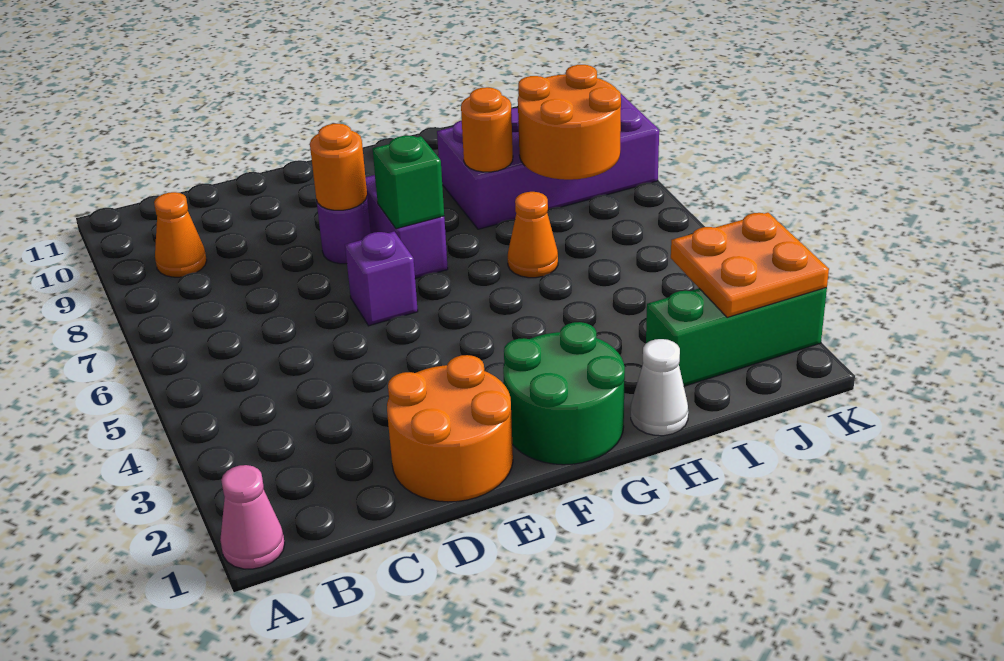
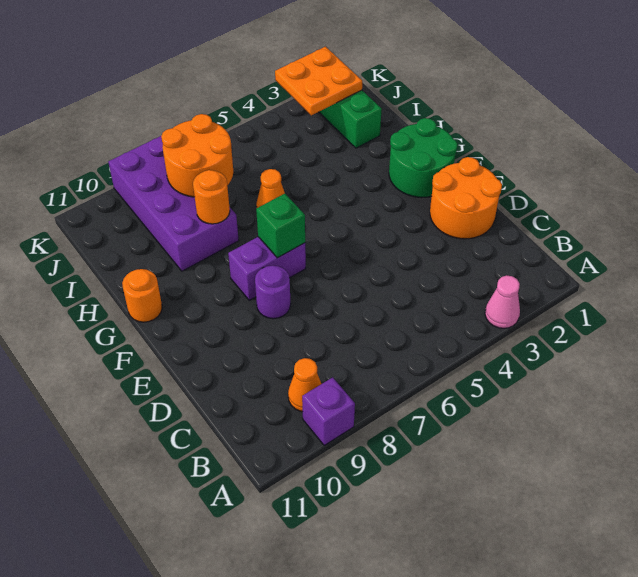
pink cone A1 level 1 -> pink cone A3 level 1
purple brick E6 level 1 -> purple brick A9 level 1
orange round brick E8 level 2 -> orange round brick G11 level 1
white cone H1 level 1 -> none

